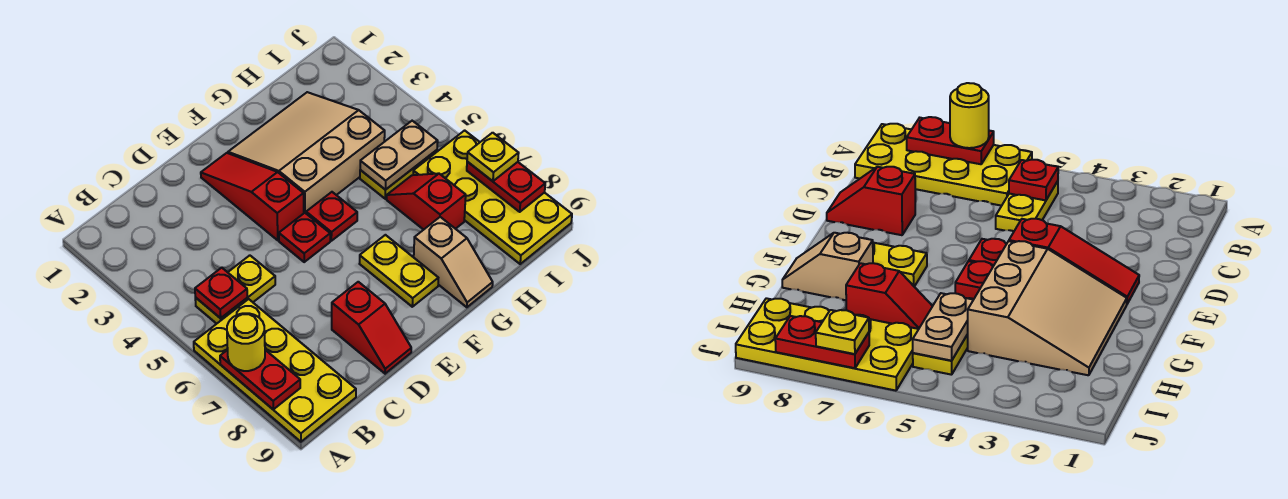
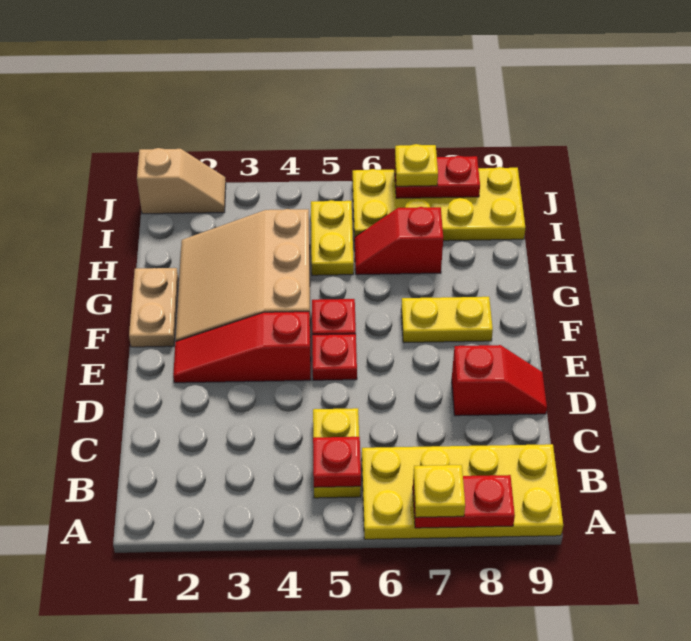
yellow round brick A7 level 3 -> yellow plate A7 level 3
tan slope G8:G9 level 1 top 8 -> tan slope J1:J2 level 1 top 1
tan plate H5:I5 level 2 -> tan plate F1:G1 level 1

